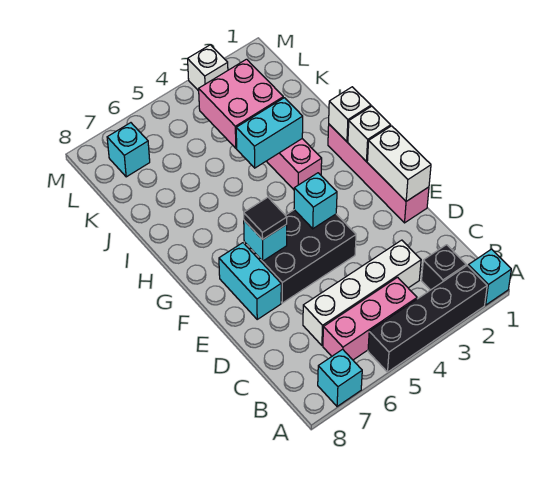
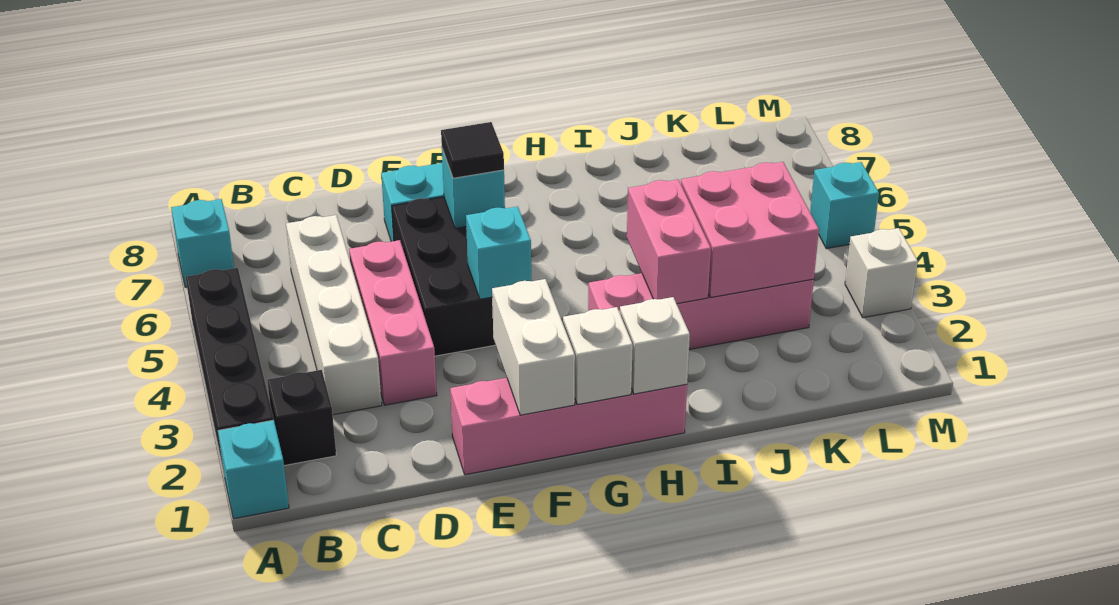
pink brick B4:B6 level 1 -> pink brick D3:D5 level 1
white brick E1:F1 level 2 -> white brick F1:F2 level 2
cyan brick I3:I4 level 2 -> pink brick I3:I4 level 2
cyan brick L7 level 1 -> cyan brick M5 level 1

